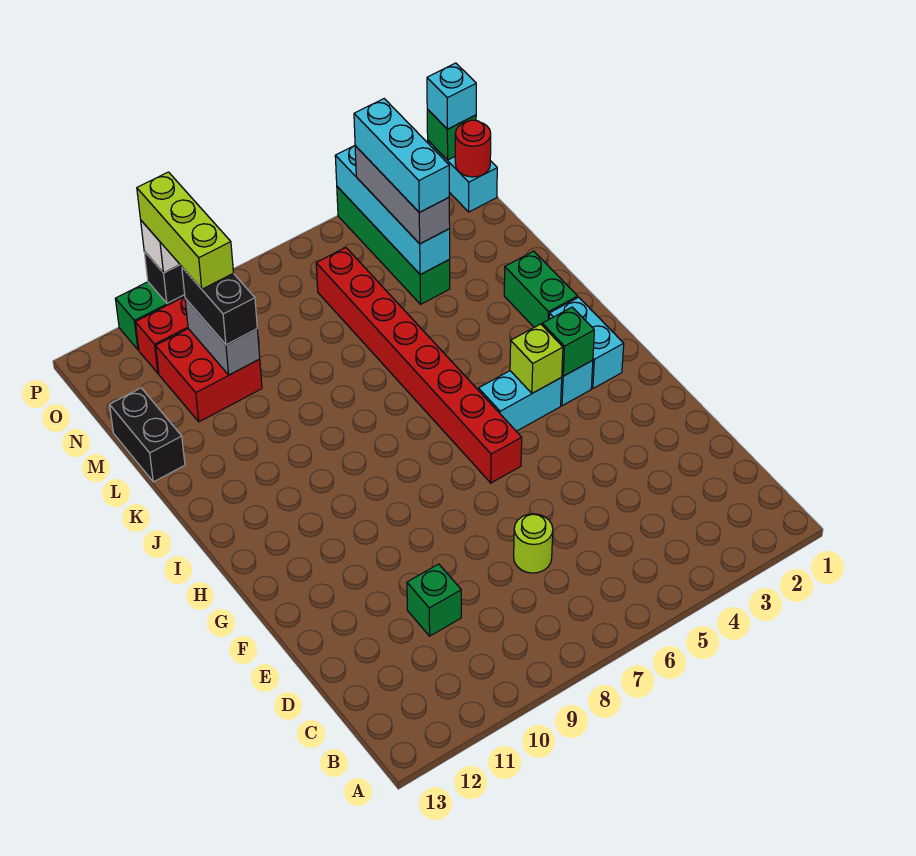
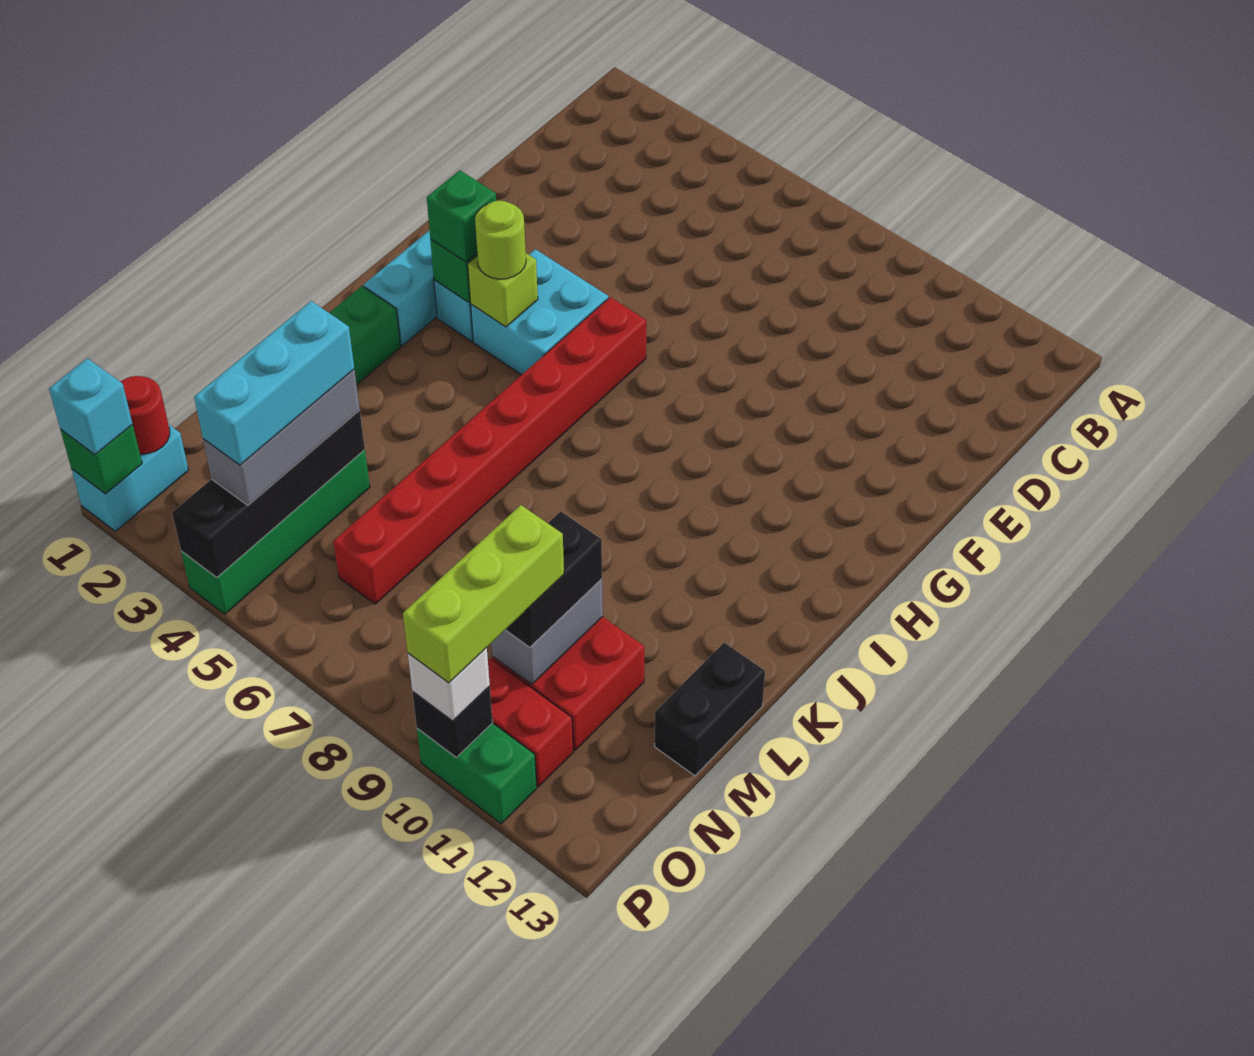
lime round brick D7 level 1 -> lime round brick H4 level 3
green brick D10 level 1 -> green brick H3 level 3
cyan brick H4:H5 level 1 -> cyan brick G4:H5 level 1
cyan brick M4:P4 level 2 -> black brick M4:P4 level 2

